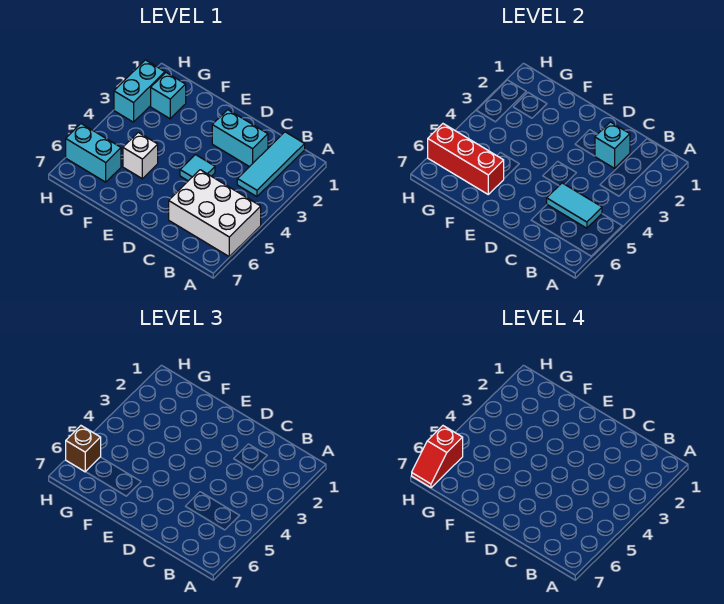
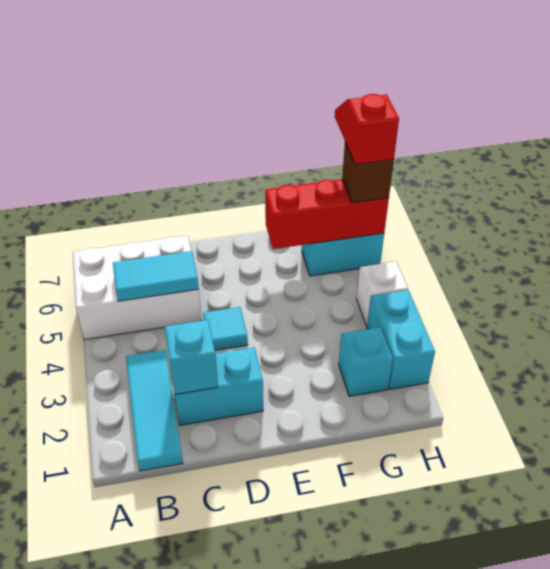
white brick F5 level 1 -> white brick H4 level 1

